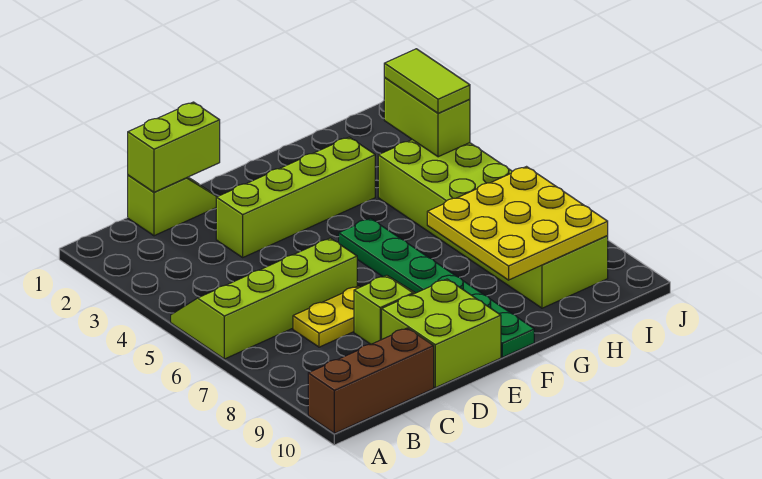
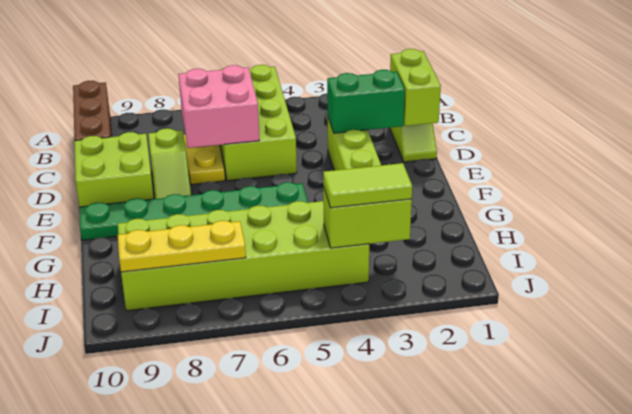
lime slope A5:D6 level 1 top 6 -> lime brick A5:D6 level 1
none -> pink brick C6:D7 level 2
none -> green brick D2:D3 level 2
yellow plate G7:I9 level 2 -> yellow plate I7:I9 level 2

